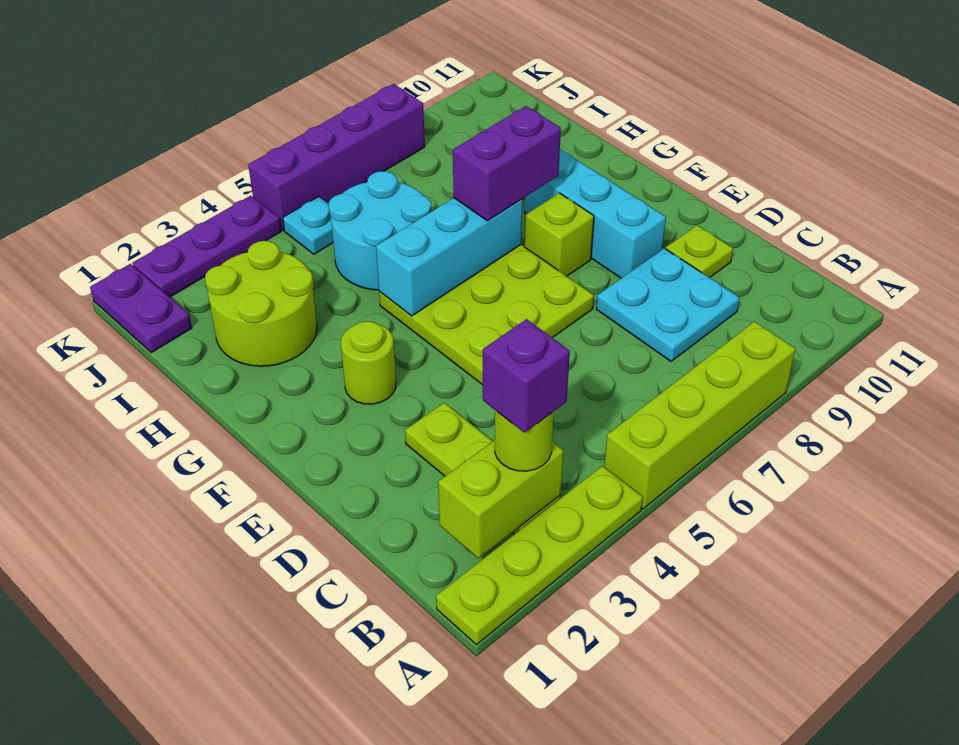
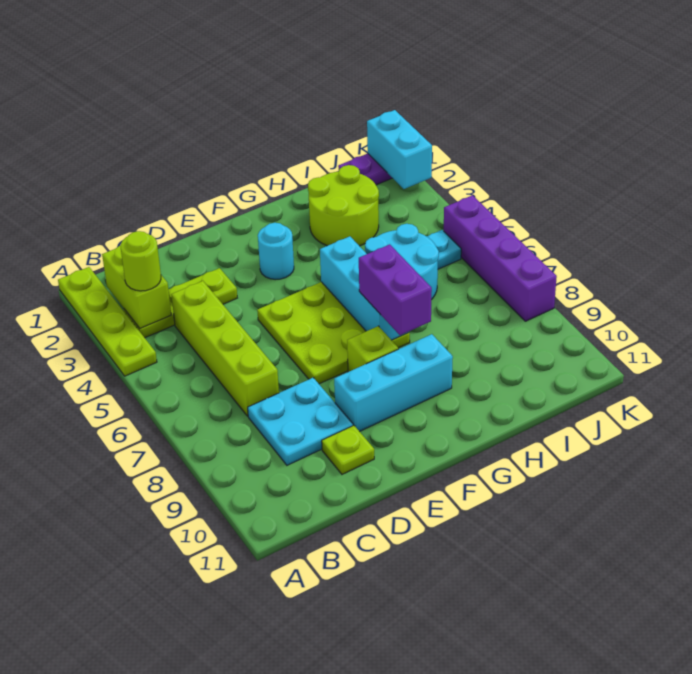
lime brick A5:A8 level 1 -> lime brick C4:C7 level 1
purple brick B3 level 4 -> none
lime round brick F3 level 1 -> cyan round brick F3 level 1
none -> cyan brick K1:K2 level 2
purple plate K2:K4 level 1 -> none

